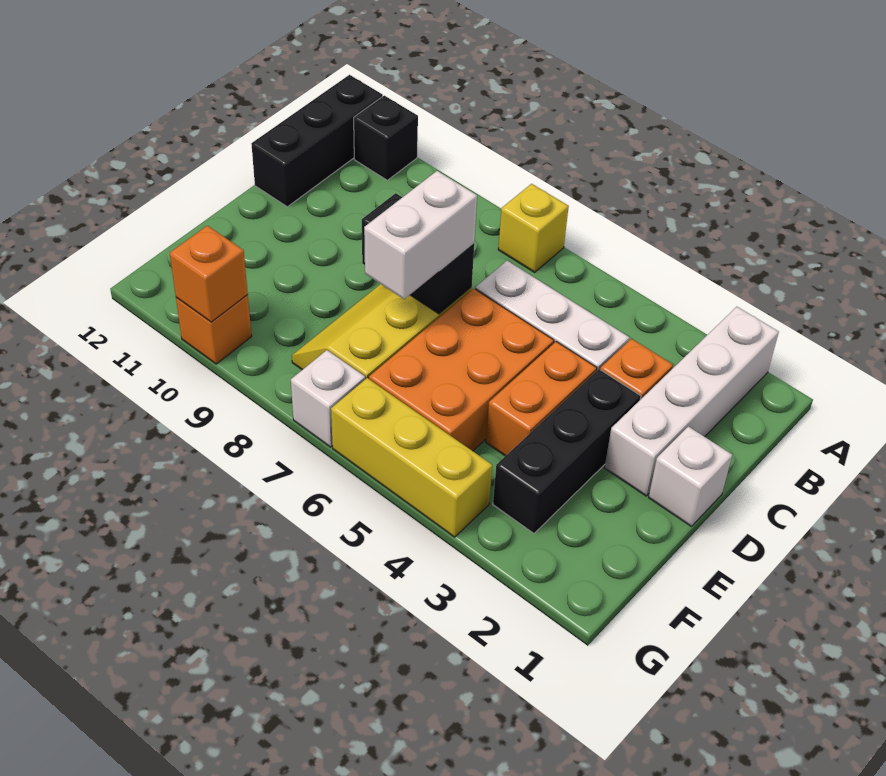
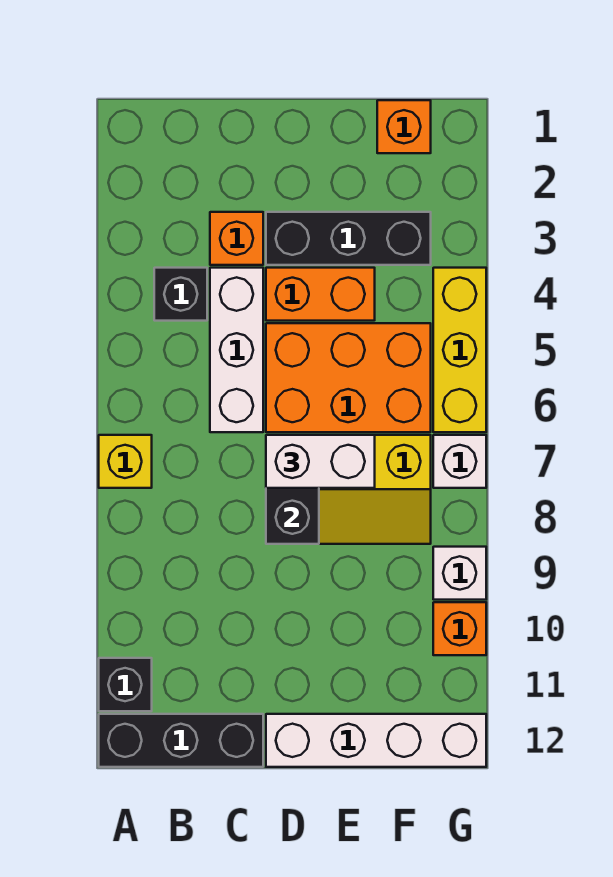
white brick A2:D2 level 1 -> white brick D12:G12 level 1
none -> black brick B4 level 1
white brick D1 level 1 -> white brick G9 level 1
orange brick G10 level 2 -> orange brick F1 level 1

